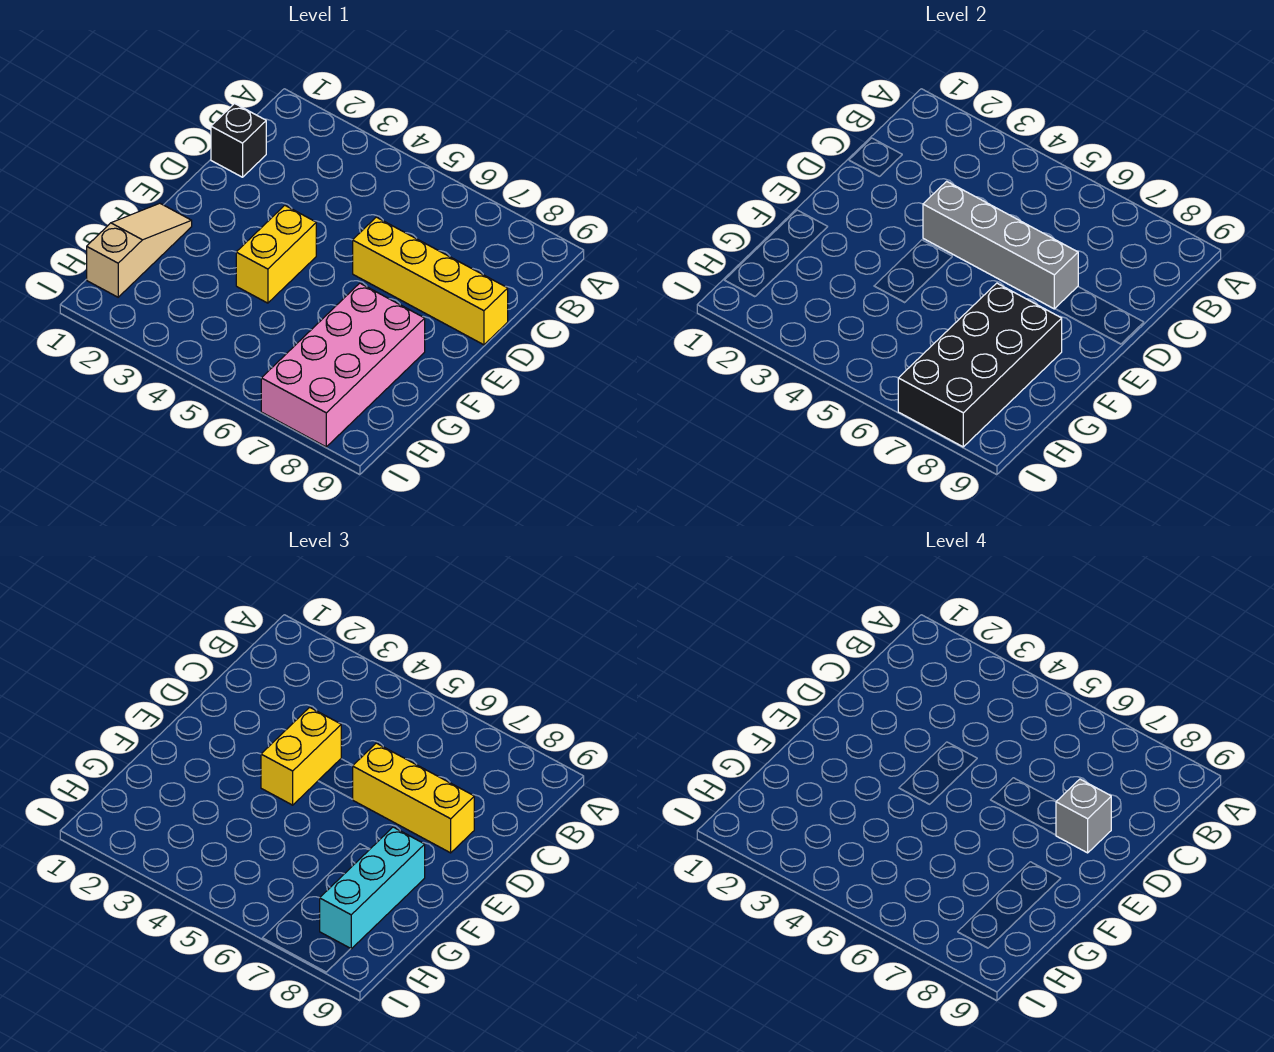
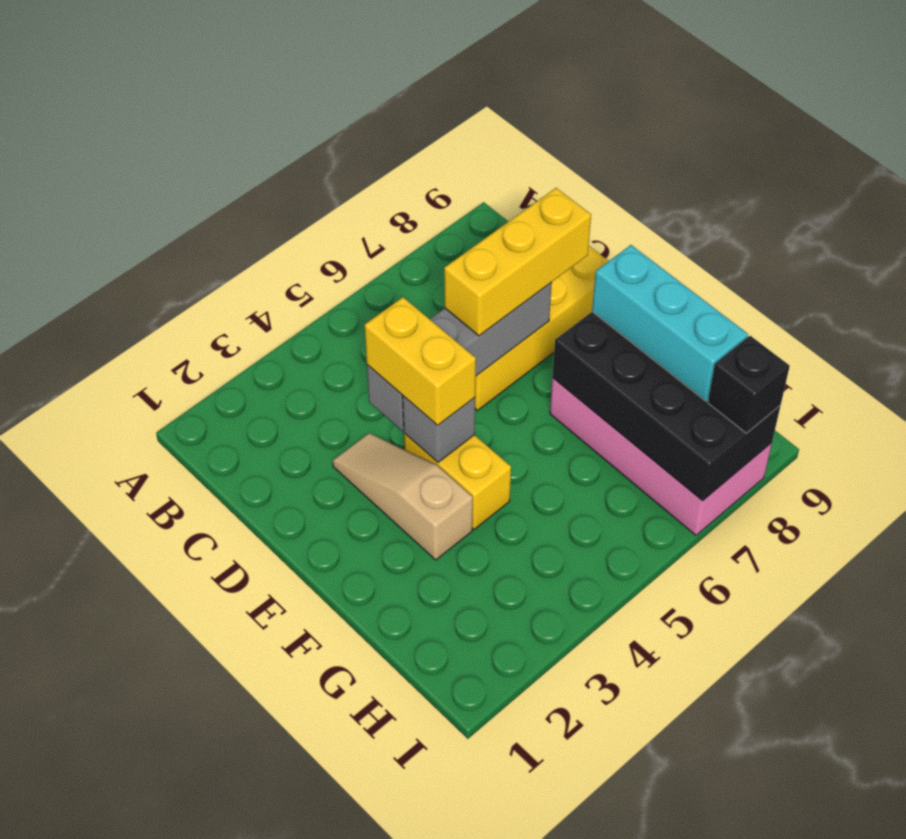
black brick C1 level 1 -> black brick I8 level 3
grey brick D8 level 4 -> grey brick E4 level 2
tan slope F1:H1 level 1 top H -> tan slope D3:F3 level 1 top F

